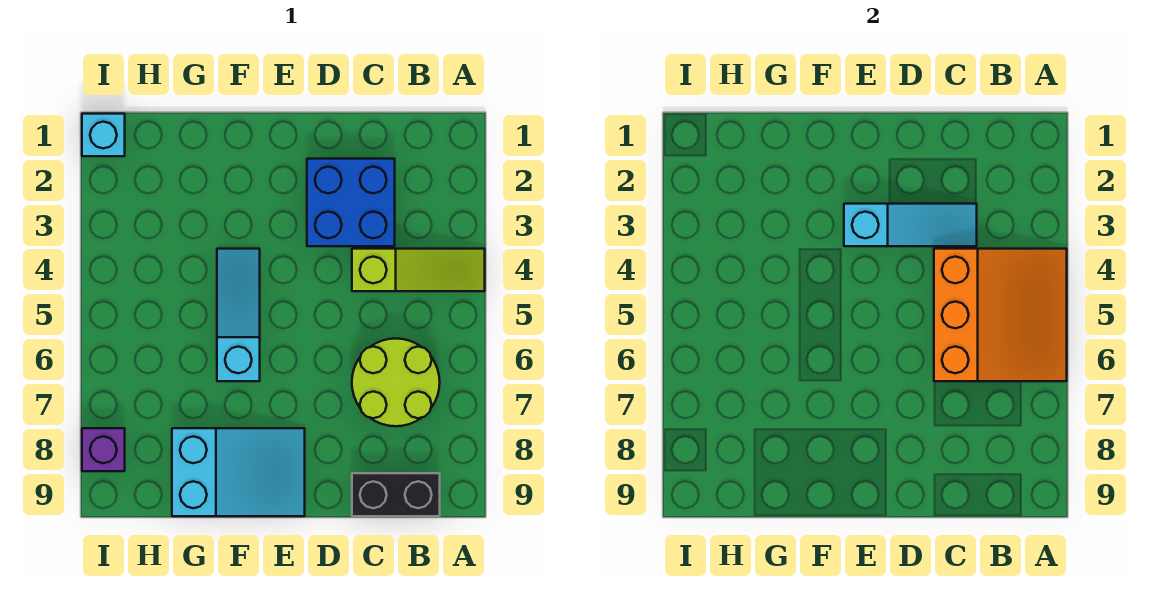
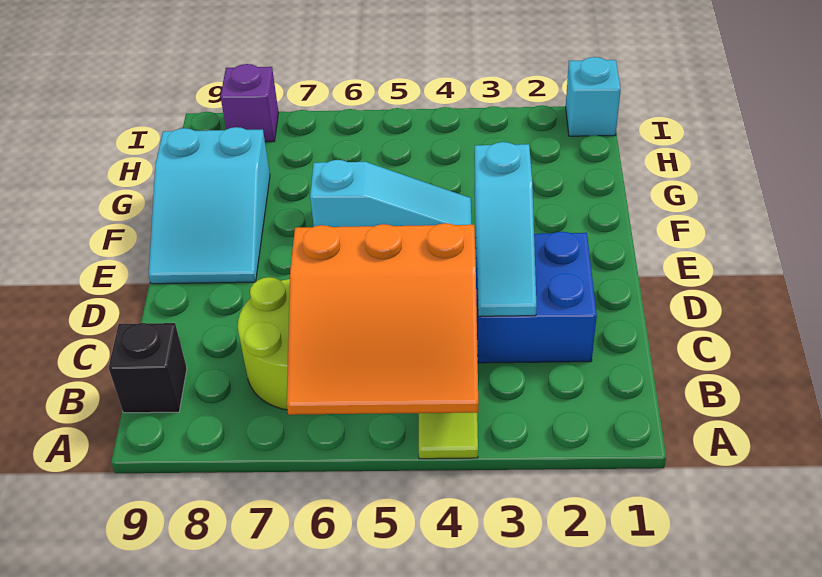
black brick B9:C9 level 1 -> black brick B9 level 1

